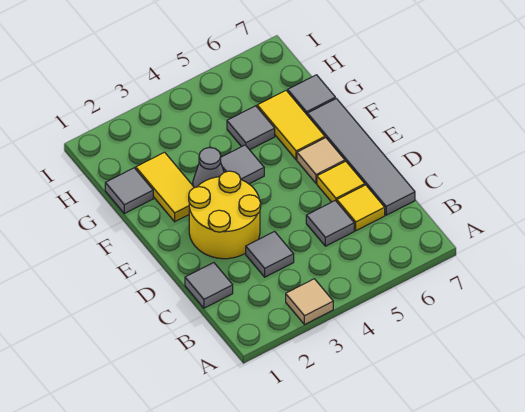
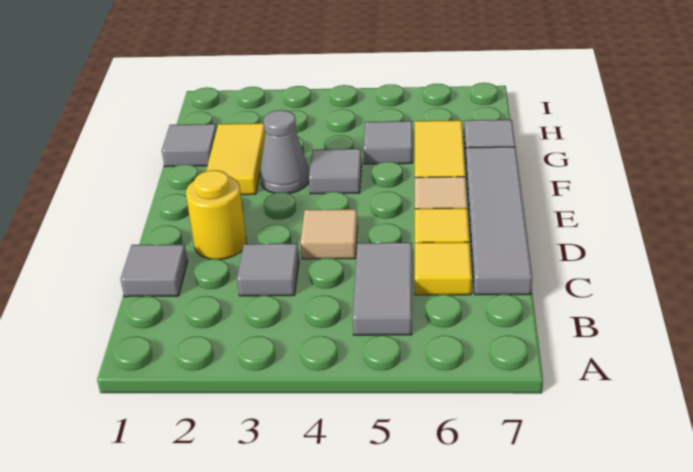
tan tile A3 level 1 -> tan tile D4 level 1
grey tile C5 level 1 -> grey tile B5:C5 level 1
yellow round brick D2:E3 level 1 -> yellow round brick D2 level 1

